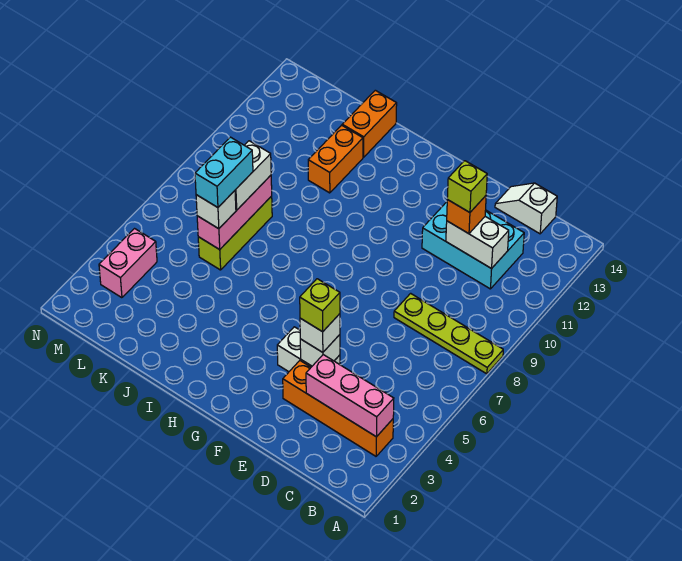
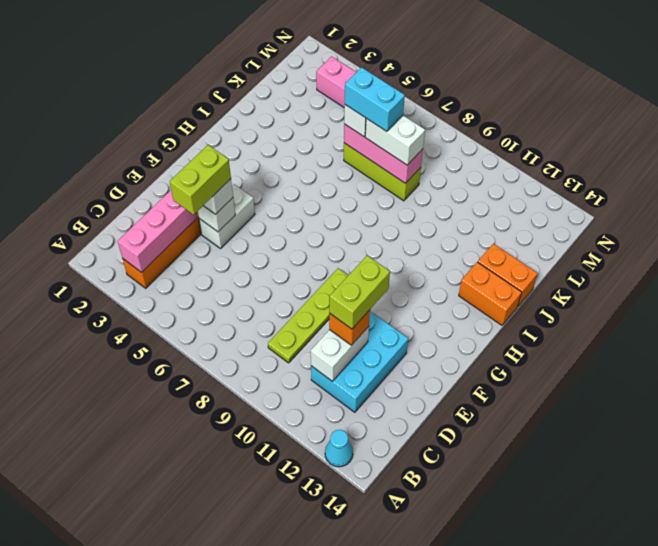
lime plate A8:D8 level 1 -> lime plate C9:F9 level 1
none -> cyan cone A13 level 1
white slope C14:D14 level 1 top C -> none
lime brick D11 level 4 -> lime brick D11:E11 level 4
lime brick E4 level 4 -> lime brick D4:E4 level 4
orange brick J11:J12 level 1 -> orange brick I13:I14 level 1

